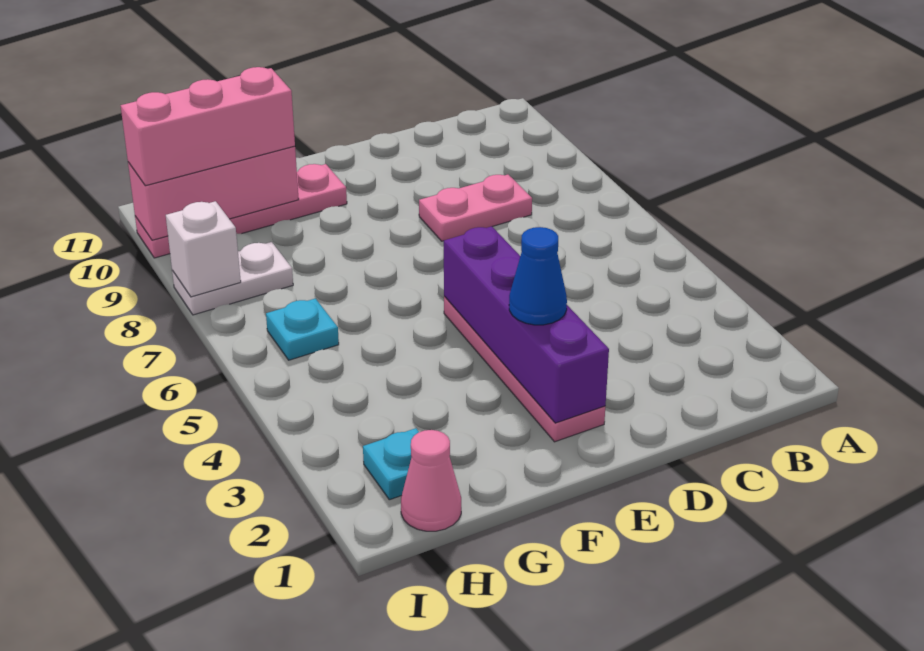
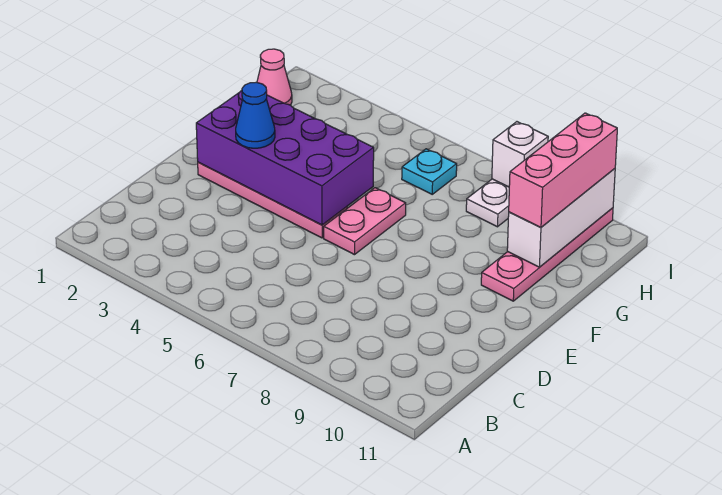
pink plate C8:D8 level 1 -> pink plate E6:F6 level 1
purple brick E2:E5 level 2 -> purple brick E2:F5 level 2
pink brick G10:I10 level 2 -> white brick G10:I10 level 2
cyan plate H2 level 1 -> none

